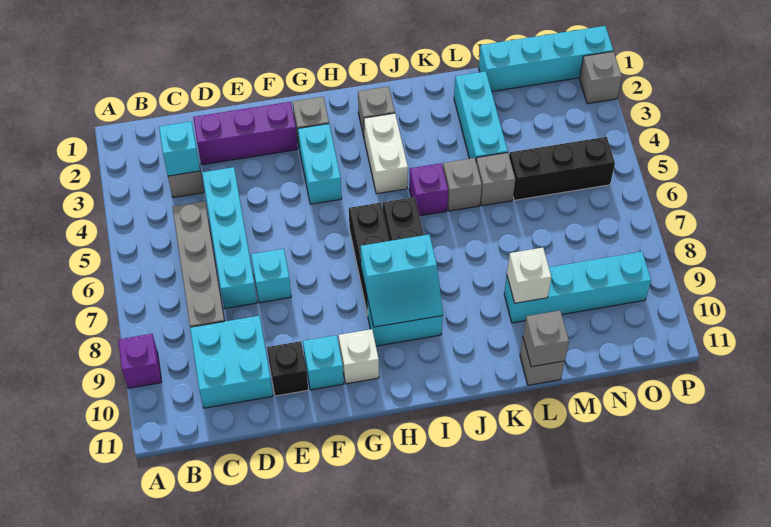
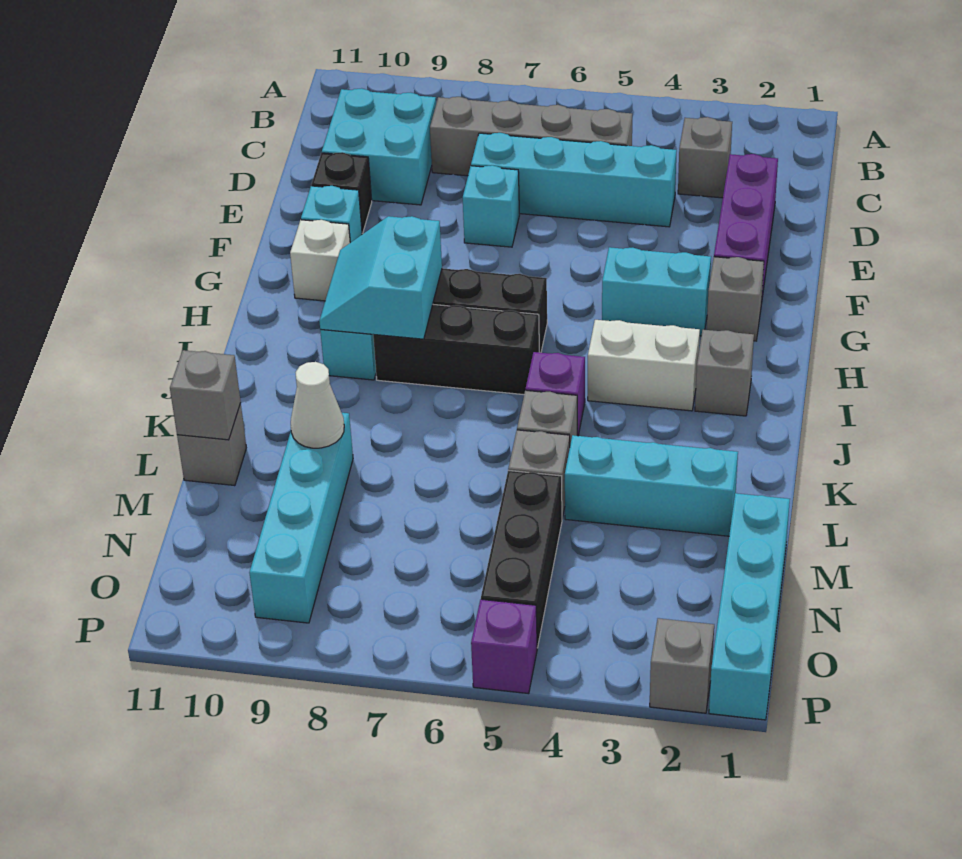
purple brick A9 level 1 -> purple brick P5 level 1
cyan brick C3 level 2 -> none
white brick L9 level 2 -> white cone L9 level 2

